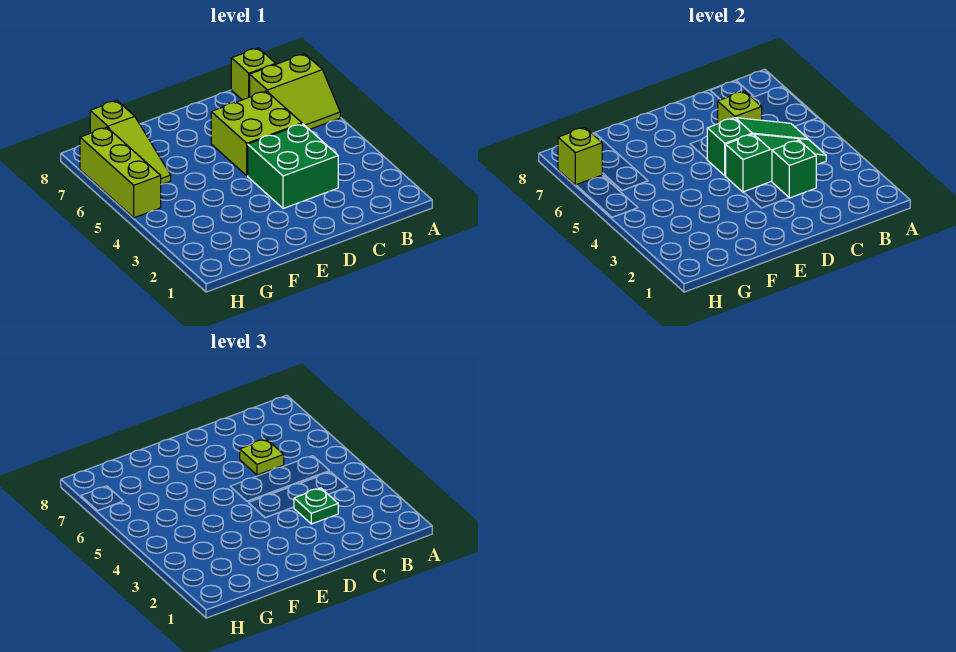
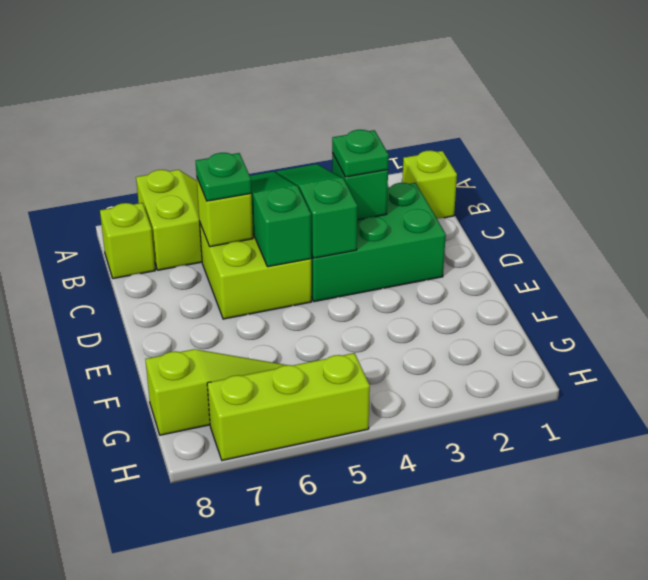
green brick C3:D4 level 1 -> green brick C2:D4 level 1
lime plate C6 level 3 -> green plate C6 level 3
lime brick H7 level 2 -> lime brick B1 level 1

